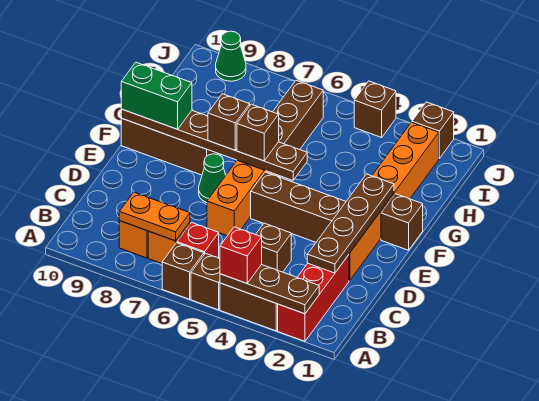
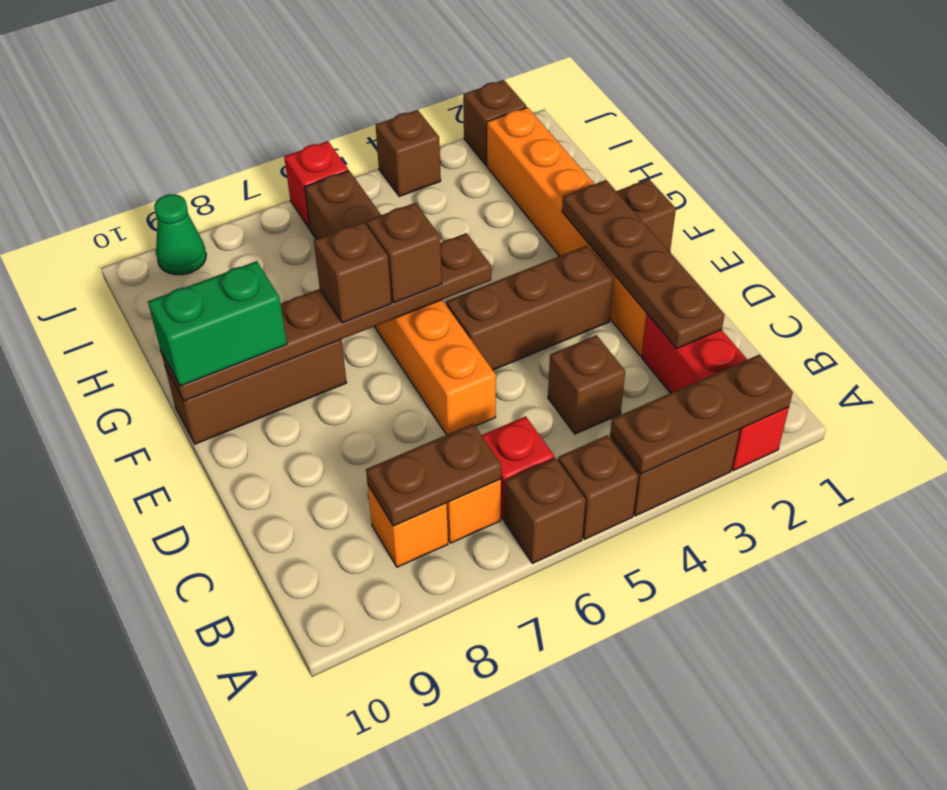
red brick A4 level 3 -> red brick J6 level 1
orange plate B7:B8 level 2 -> brown plate B7:B8 level 2
green cone E7 level 1 -> none

